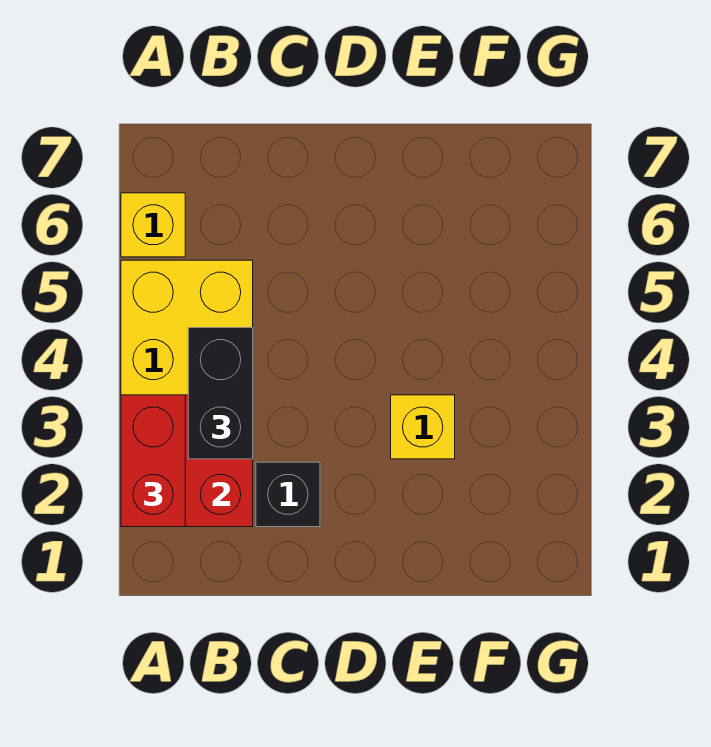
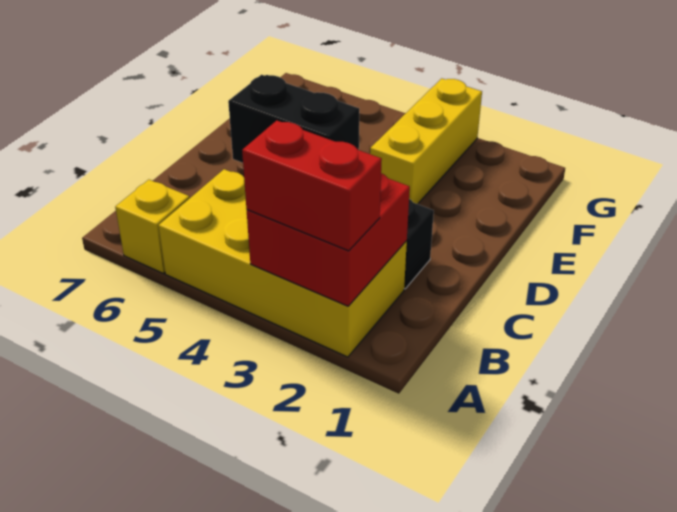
yellow brick E3 level 1 -> yellow brick E3:G3 level 1

